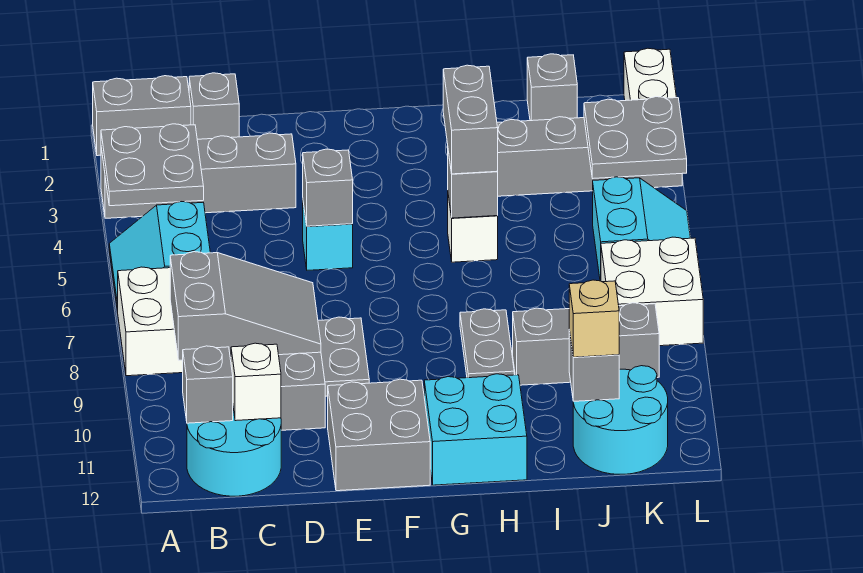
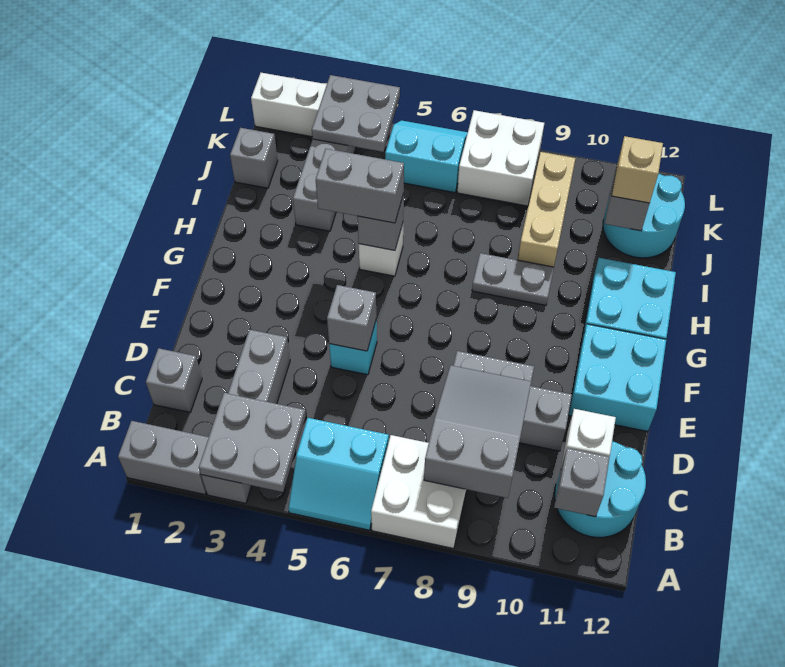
grey brick A1:B1 level 1 -> grey brick A1:A2 level 1
grey brick E11:F12 level 1 -> cyan brick E11:F12 level 1
grey brick I9:K9 level 1 -> tan brick I9:K9 level 1

